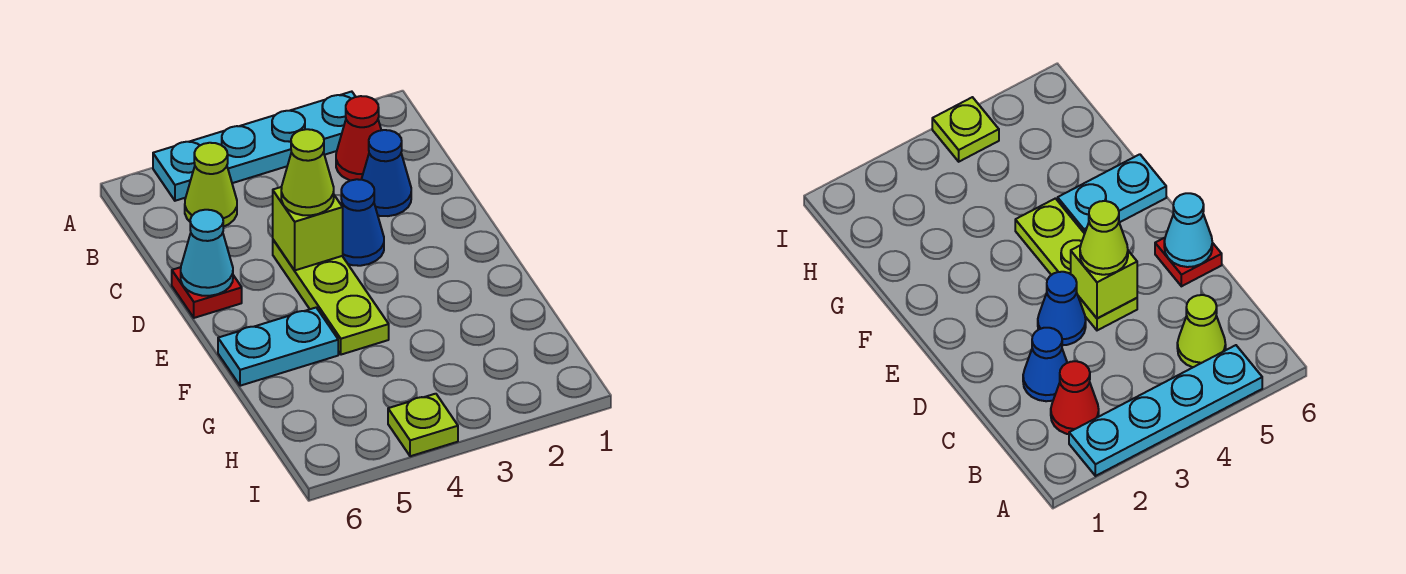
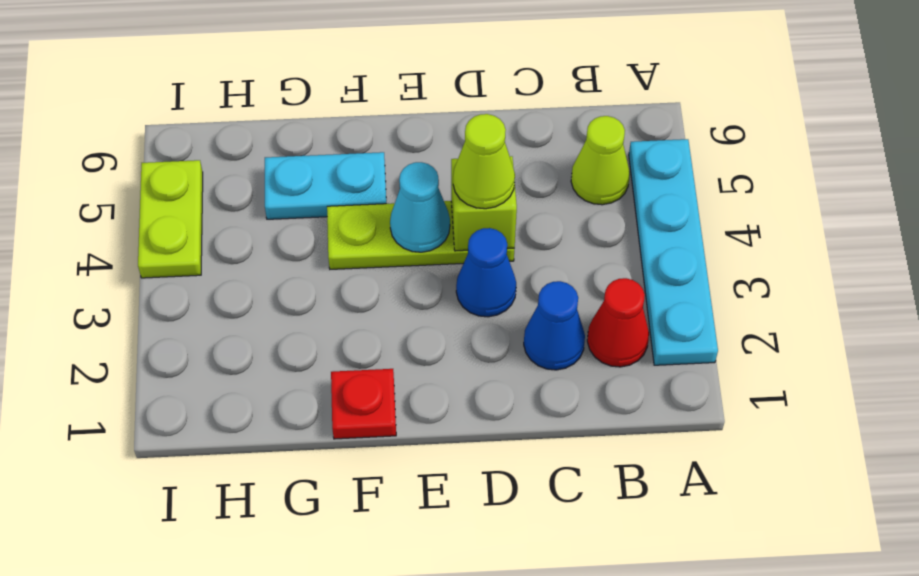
red plate D6 level 1 -> red plate F1 level 1
cyan cone D6 level 2 -> cyan cone E4 level 2
cyan plate F5:F6 level 1 -> cyan plate F5:G5 level 1
lime plate I4 level 1 -> lime plate I4:I5 level 1

